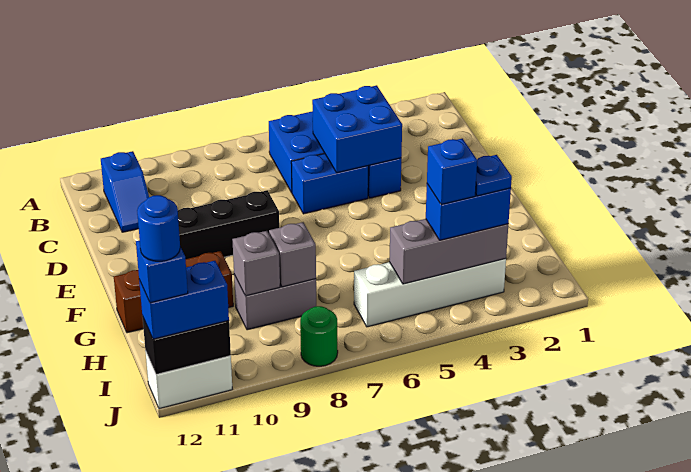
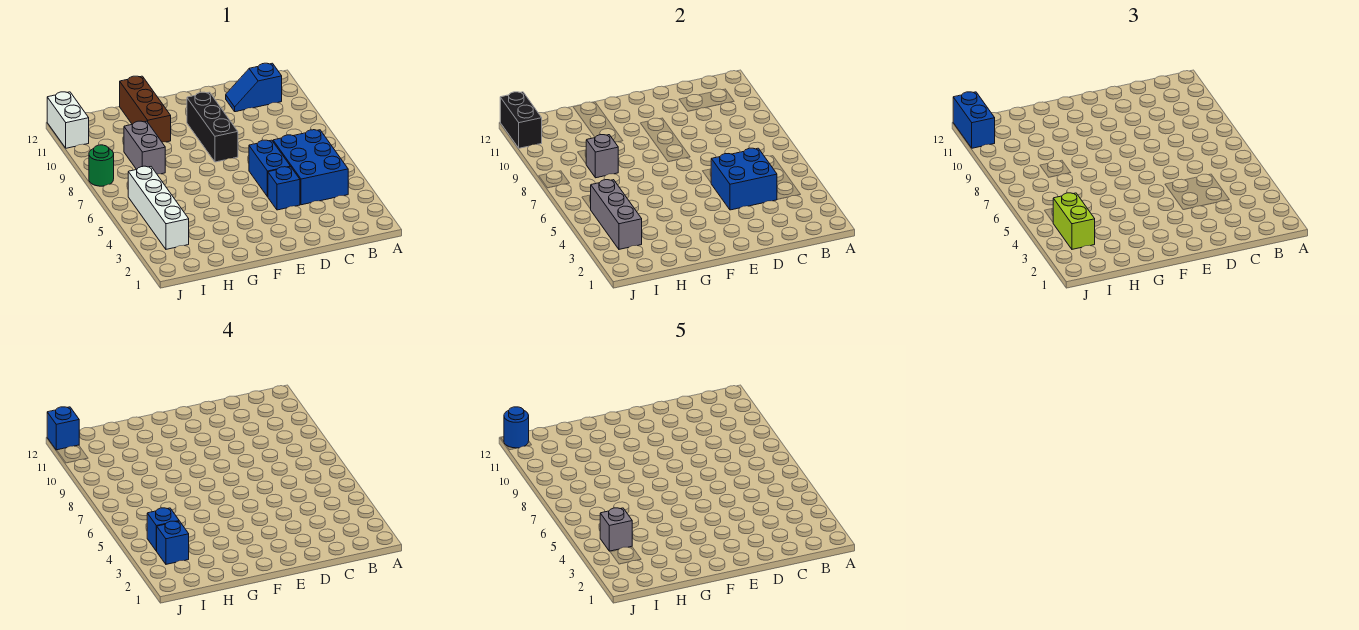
grey brick H9 level 2 -> grey brick I4 level 5
blue brick I3:I4 level 3 -> lime brick I3:I4 level 3
blue plate I3 level 4 -> blue brick I3 level 4

